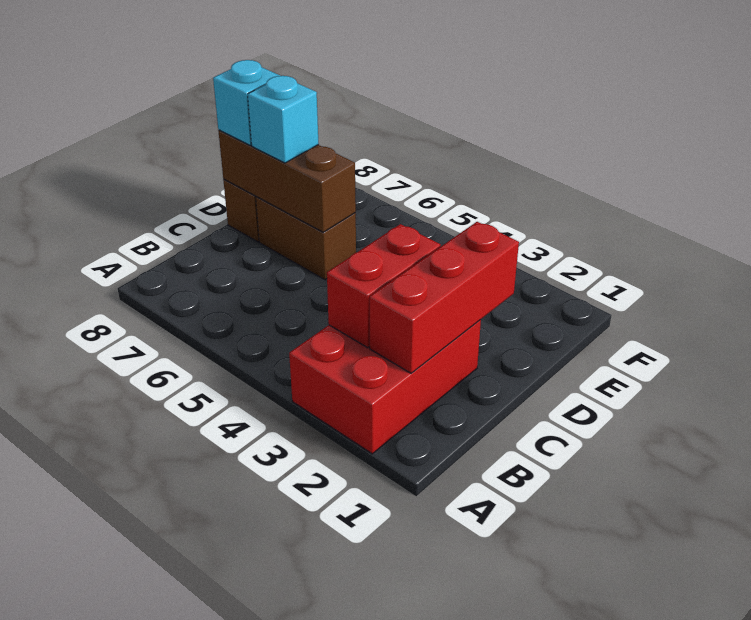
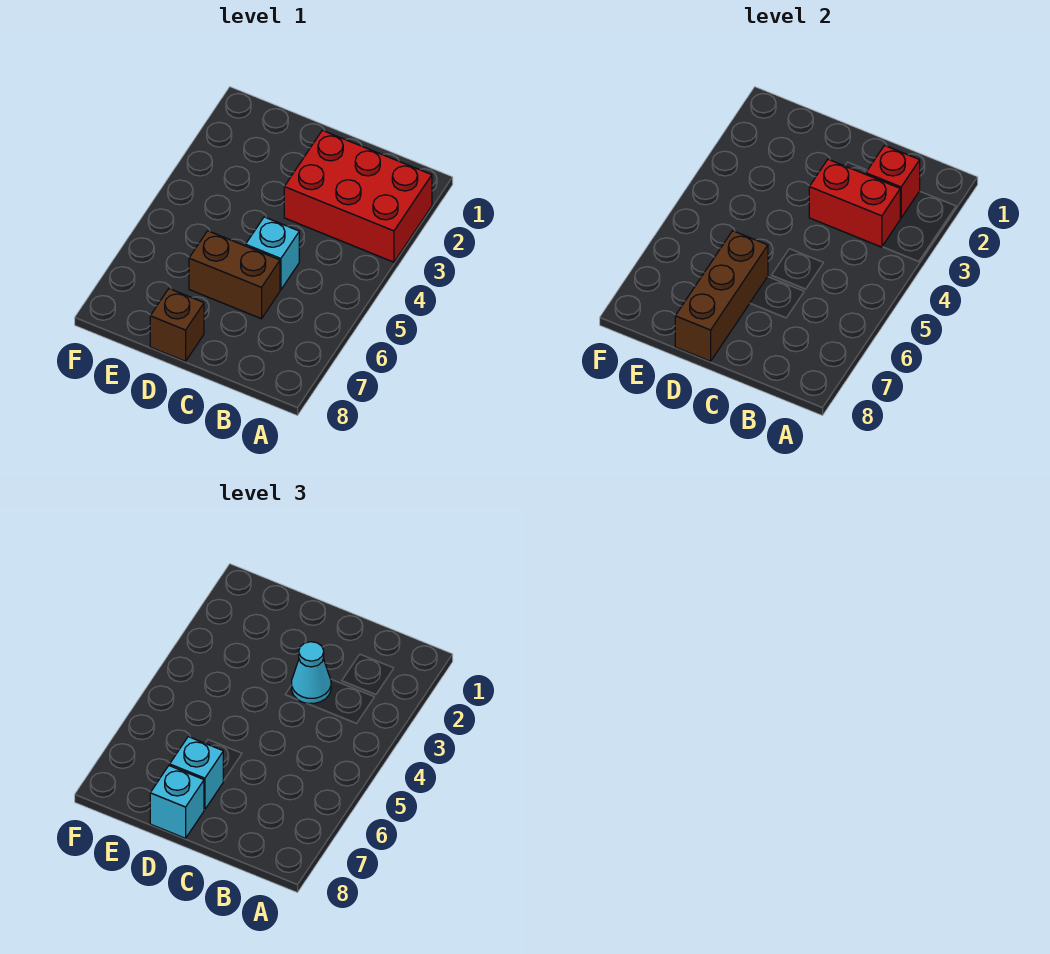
red brick B2:D2 level 2 -> red brick B2 level 2
none -> cyan cone C3 level 3
none -> cyan brick C5 level 1
brown brick D6:D7 level 1 -> brown brick C6:D6 level 1

